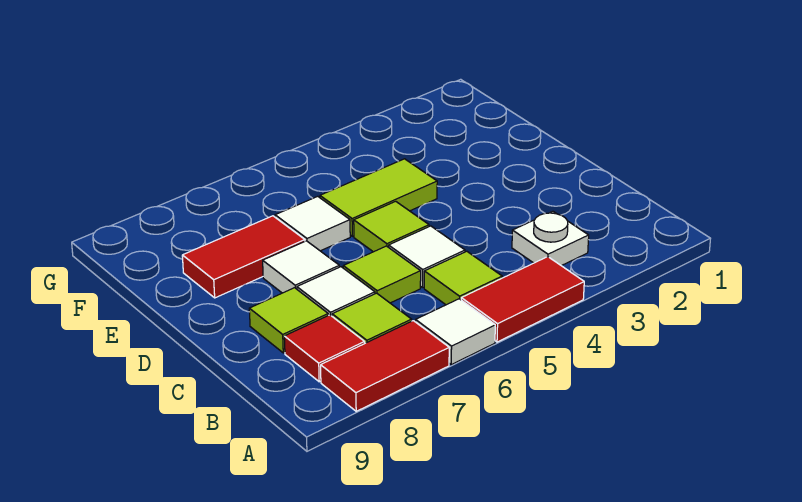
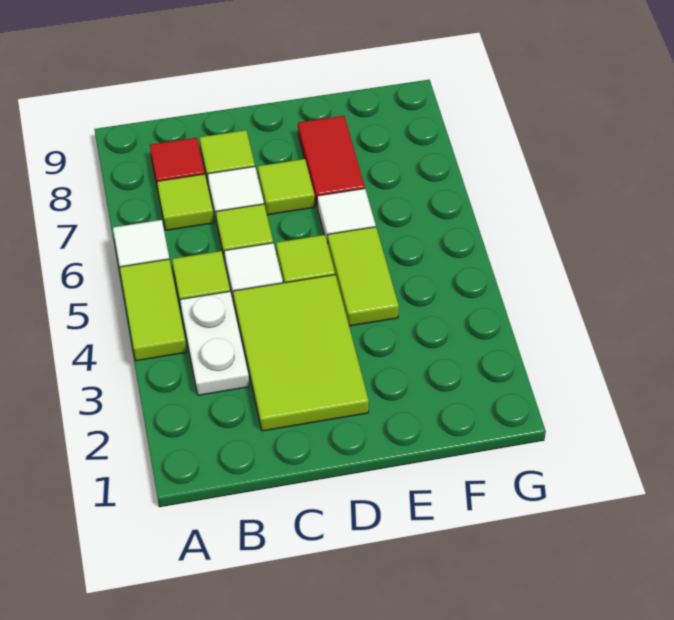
red tile A4:A5 level 1 -> lime tile A4:A5 level 1
red tile A7:A8 level 1 -> none
white plate B3 level 1 -> white plate B3:B4 level 1
none -> lime tile C2:D4 level 1
white tile D7 level 1 -> lime tile D7 level 1

